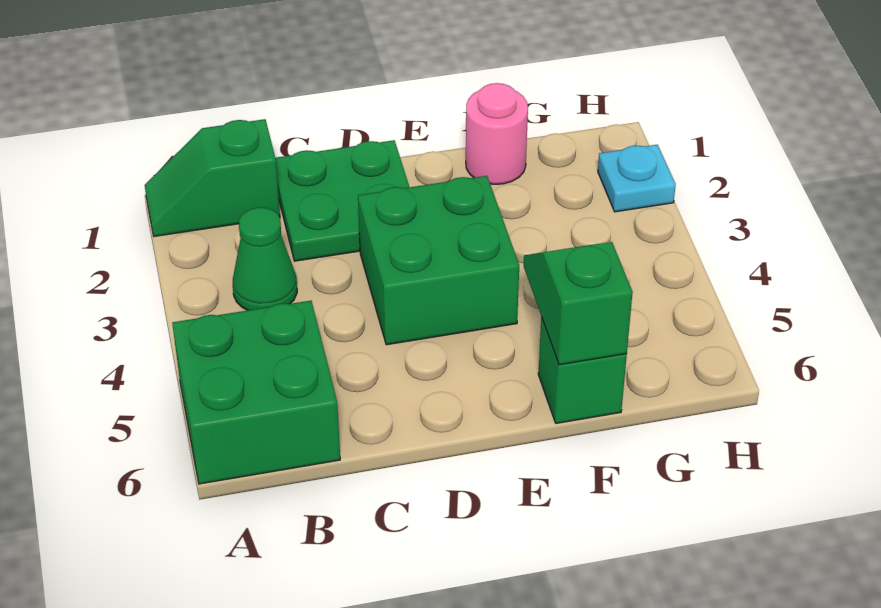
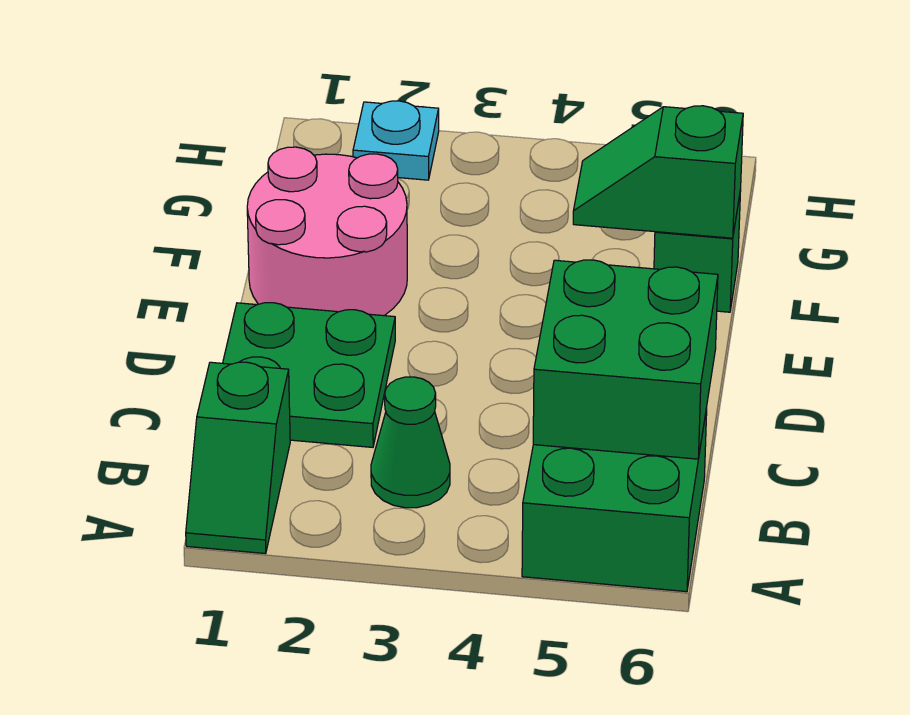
green brick D3:E4 level 1 -> green brick B5:C6 level 2
pink round brick F1 level 1 -> pink round brick E1:F2 level 1

